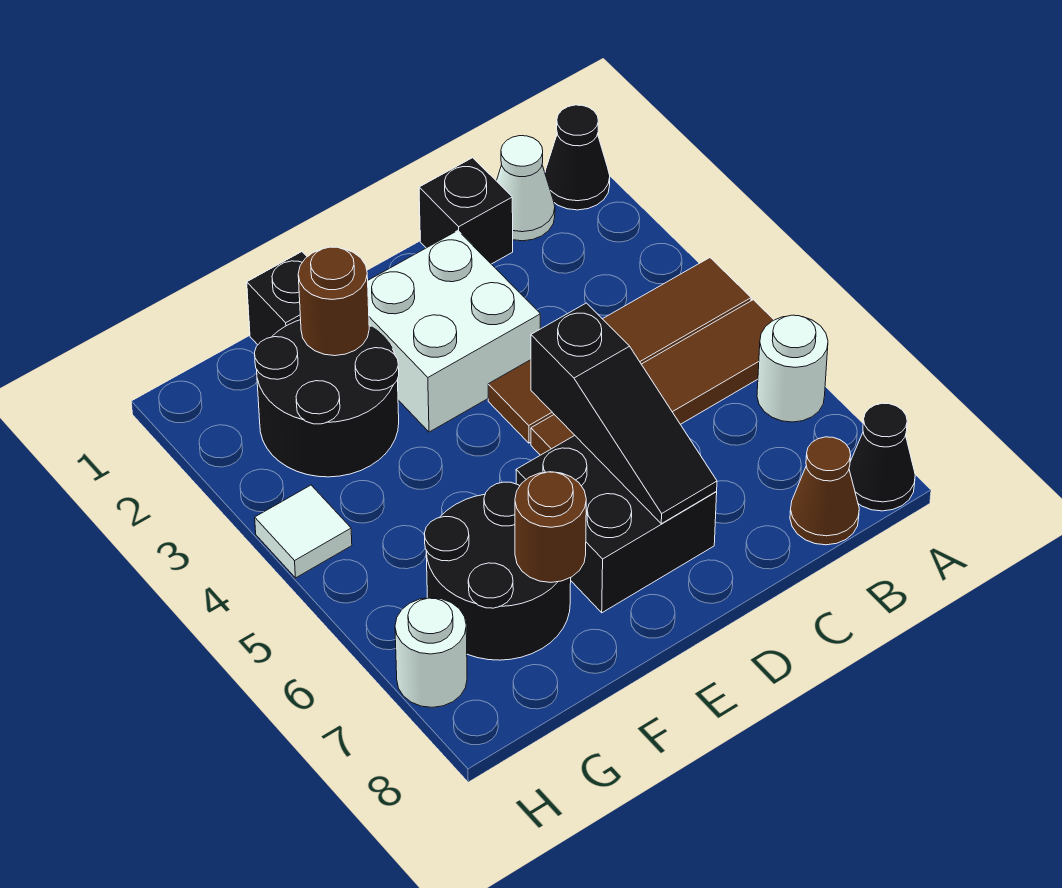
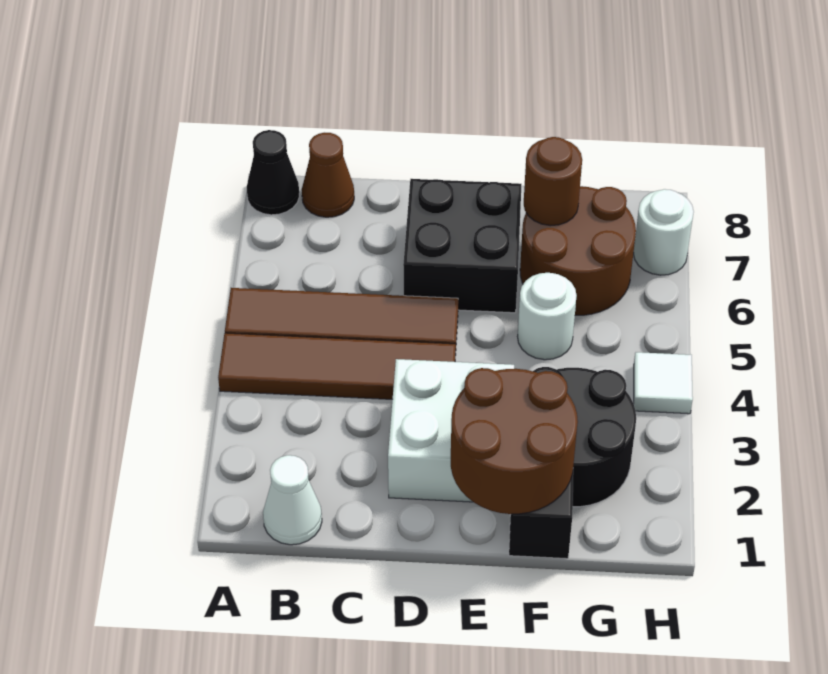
black cone A1 level 1 -> none
white round brick A6 level 1 -> white round brick F5 level 1
black brick C1 level 1 -> none
black slope D5:D7 level 2 top 5 -> none
brown round brick F2 level 2 -> brown round brick E1:F2 level 2
black round brick F6:G7 level 1 -> brown round brick F6:G7 level 1

